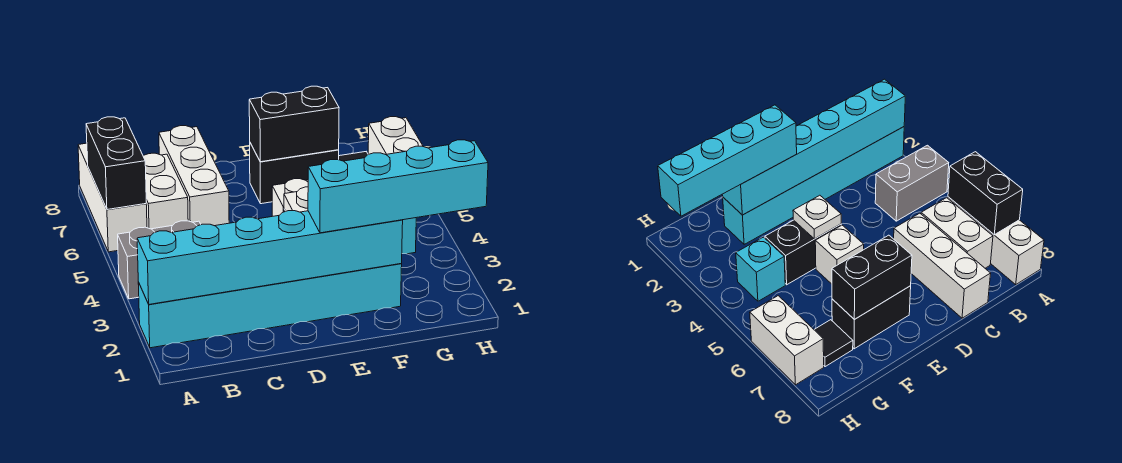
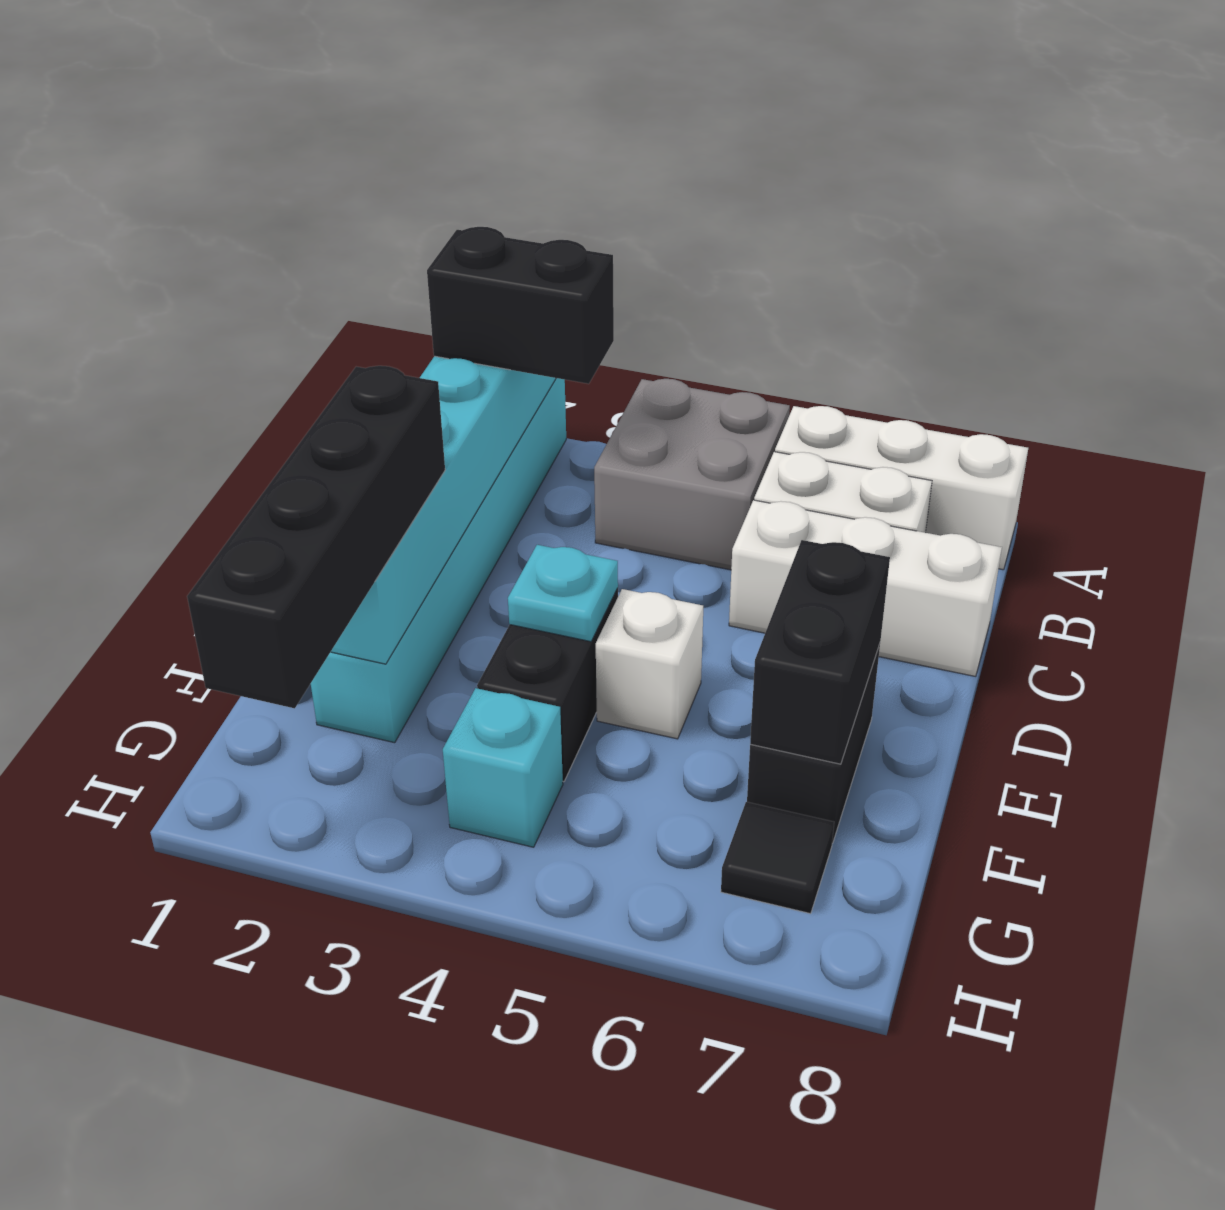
grey brick A4:B4 level 1 -> grey brick A4:B5 level 1
black brick A6:A7 level 2 -> black brick B2:B3 level 3
cyan brick E2:H2 level 3 -> black brick E2:H2 level 3
white plate E4 level 2 -> cyan plate E4 level 2
white brick H6:H7 level 1 -> none

